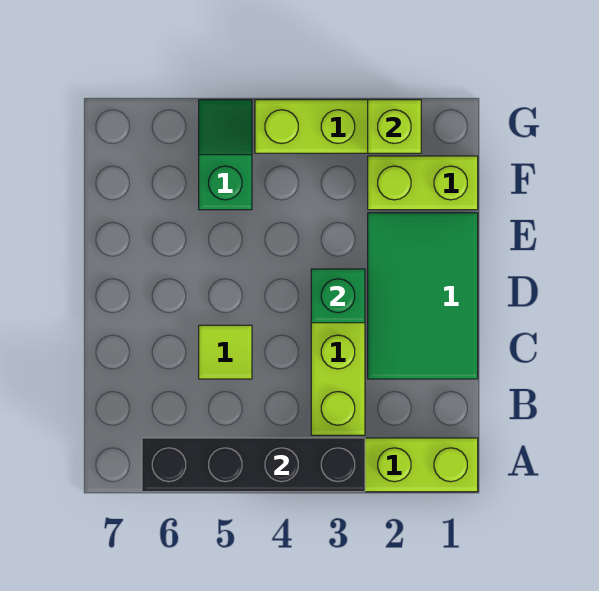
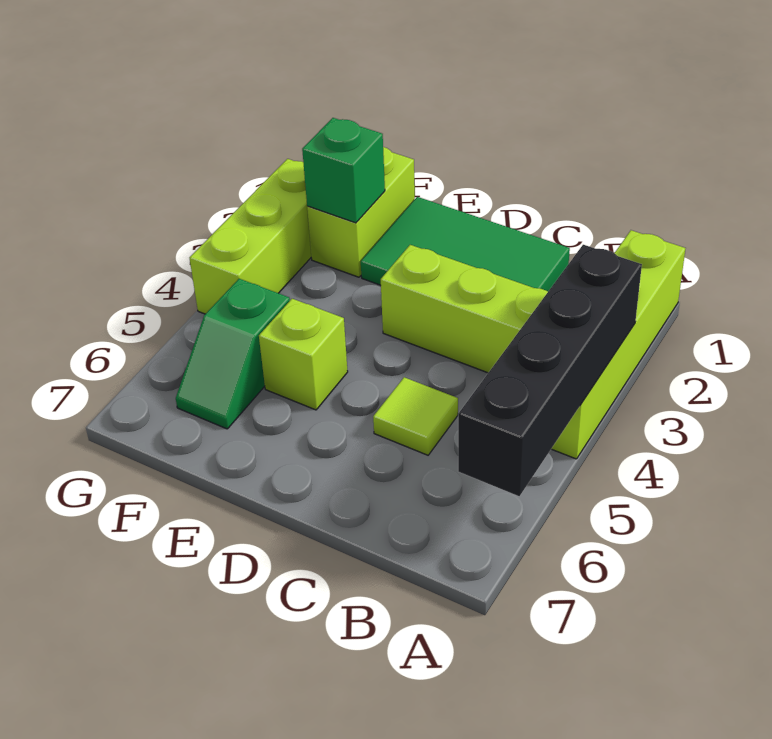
green brick D3 level 2 -> green brick F2 level 2
green slope F5:G5 level 1 top F -> green slope F5:F6 level 1 top 5
lime brick G2 level 2 -> lime brick E5 level 1

